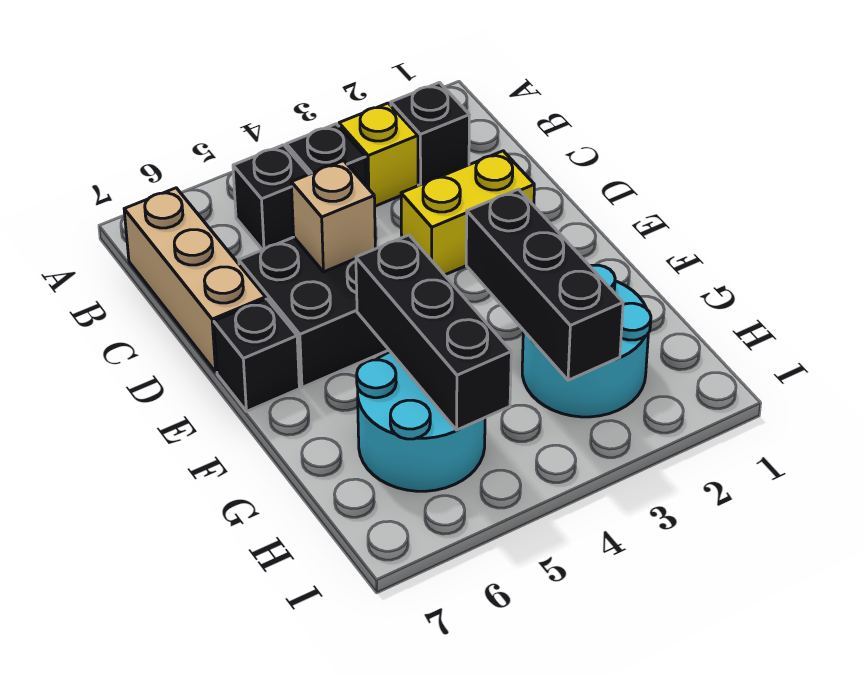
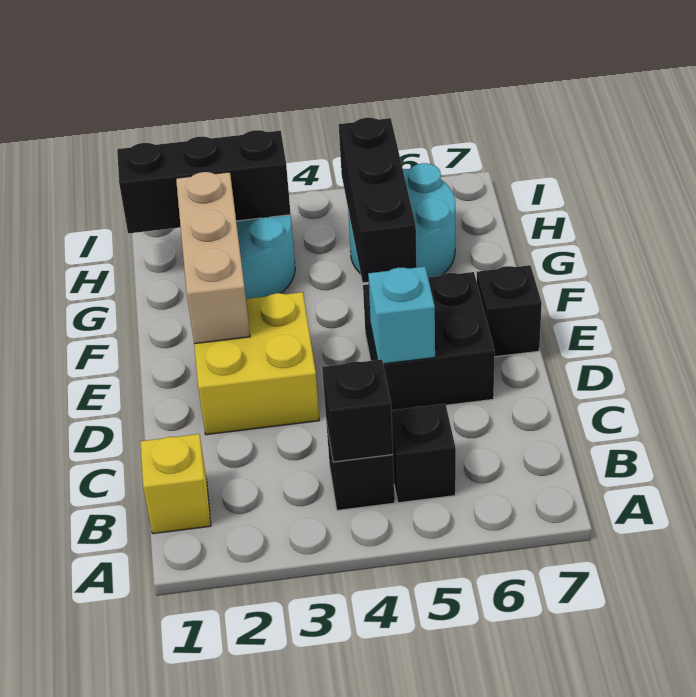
black brick B2 level 1 -> black brick B4 level 2
yellow brick B3 level 1 -> yellow brick B1 level 1
tan brick B7:D7 level 1 -> tan brick E2:G2 level 2
yellow brick D2:D3 level 1 -> yellow brick D2:E3 level 1
tan brick D5 level 2 -> cyan brick D5 level 2
black brick F3:H3 level 2 -> black brick H1:H3 level 2

